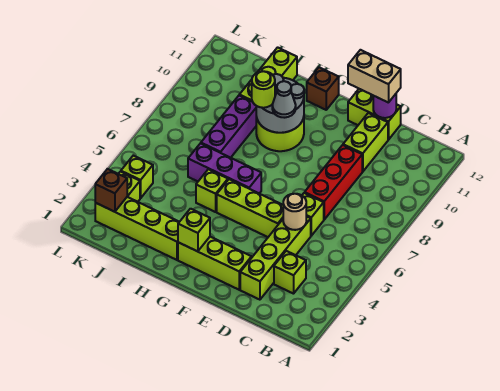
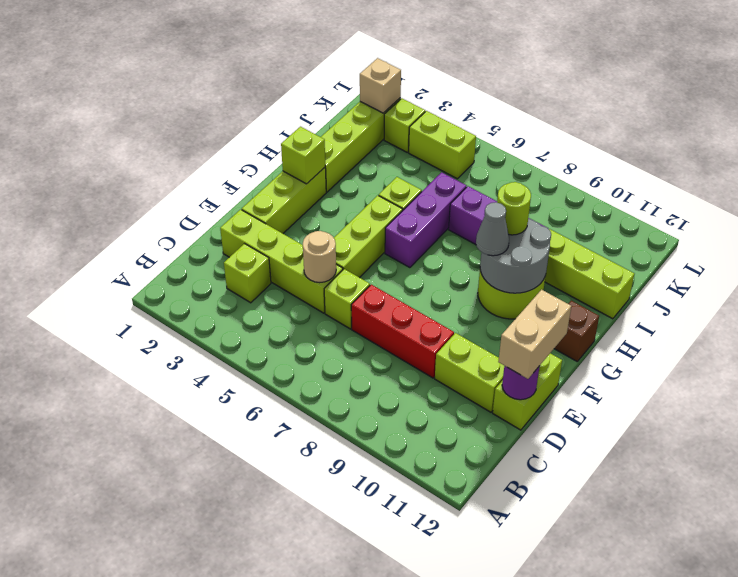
brown brick K2 level 2 -> tan brick K2 level 2
lime brick K4 level 1 -> lime brick K4:K5 level 1

